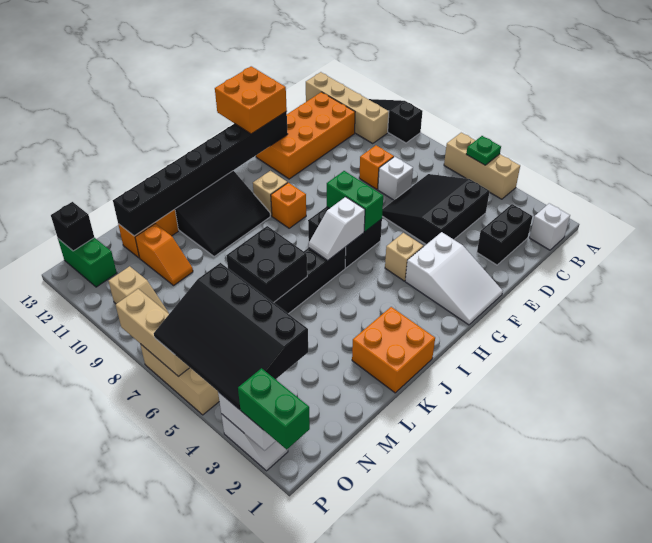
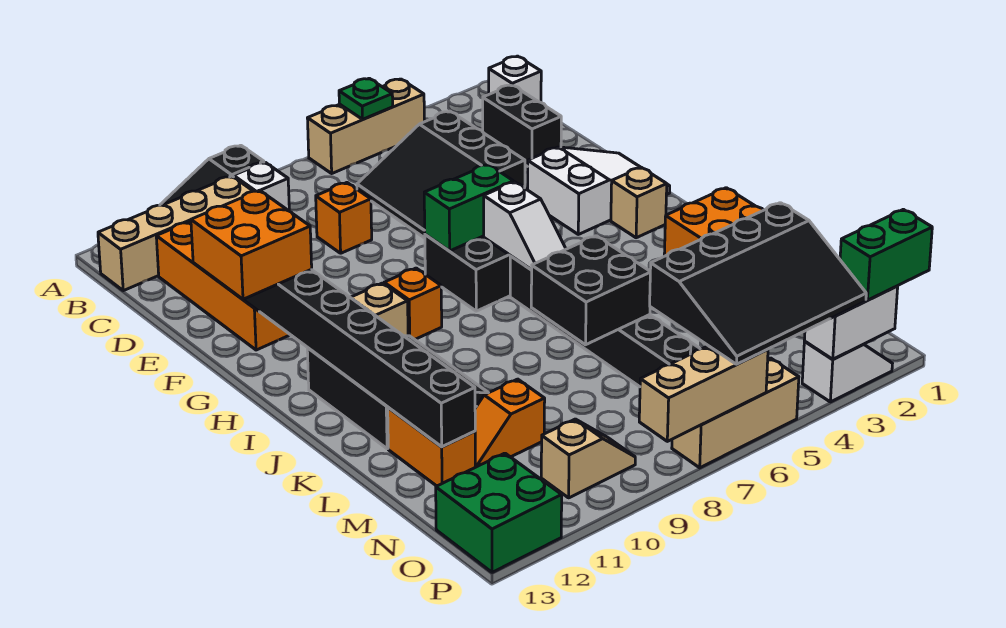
white brick D7 level 1 -> white brick B9 level 1
tan brick G4 level 1 -> tan brick H2 level 1
orange slope M10:M11 level 1 top 11 -> orange slope M10:M11 level 1 top 10
green brick O12:O13 level 1 -> green brick O12:P13 level 1
black brick O13 level 2 -> none

